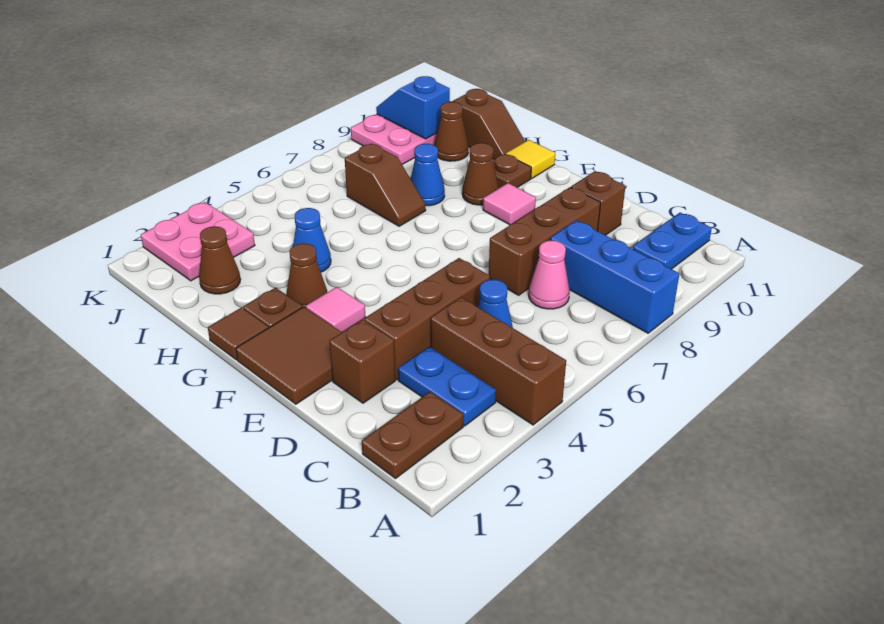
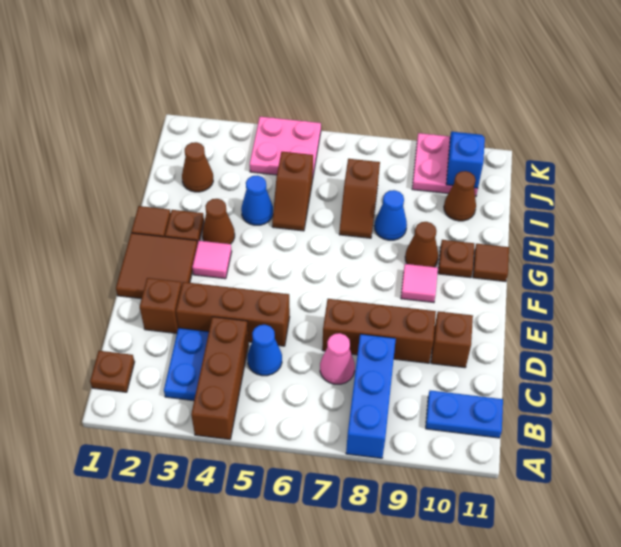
brown plate B1:B2 level 1 -> brown plate B1 level 1
yellow tile G11 level 1 -> brown tile G11 level 1
brown slope H11:I11 level 1 top I -> brown slope H5:I5 level 1 top I
pink plate J2:K3 level 1 -> pink plate J4:K5 level 1

